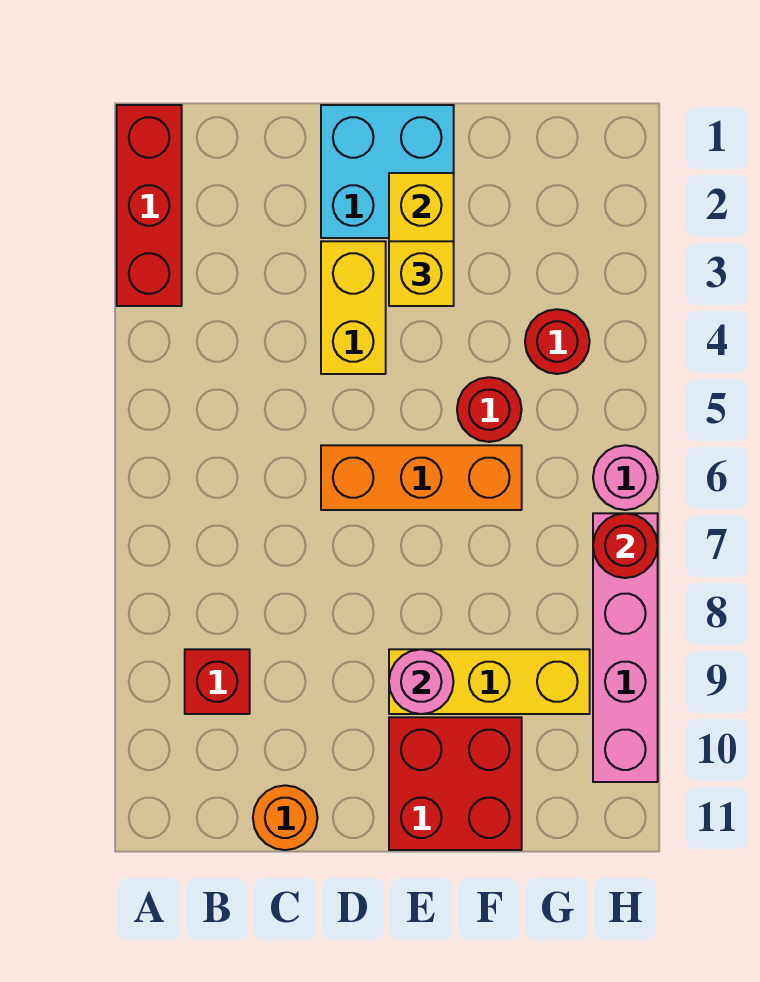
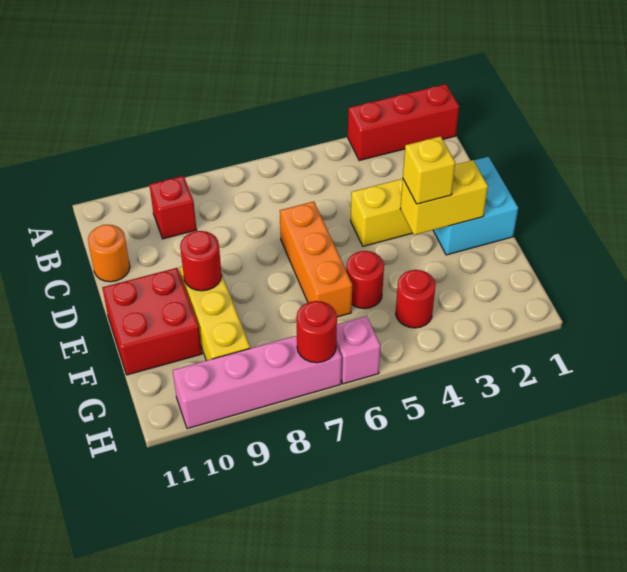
pink round brick E9 level 2 -> red round brick E9 level 2
pink round brick H6 level 1 -> pink brick H6 level 1

